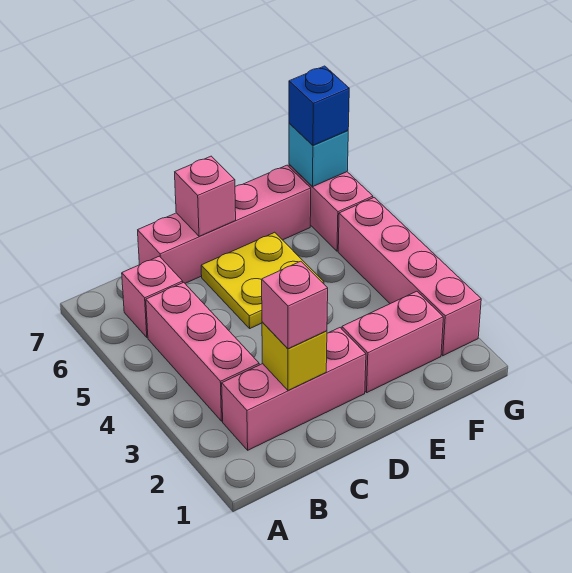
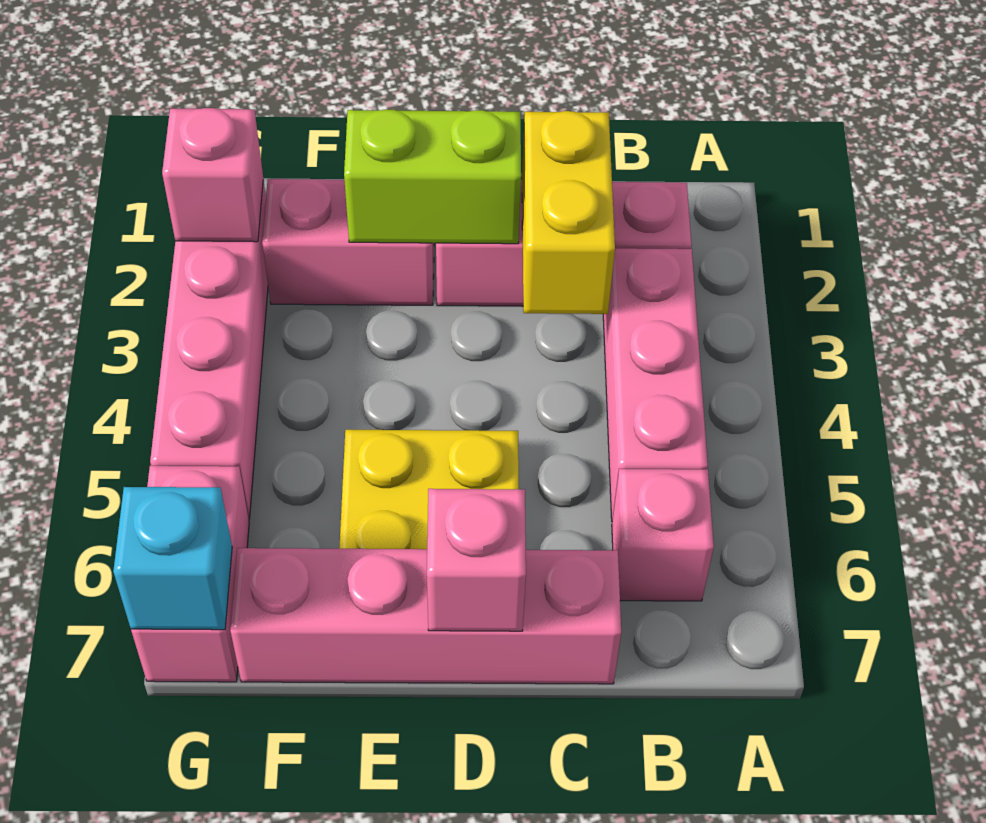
yellow brick C2 level 2 -> yellow brick C2:C3 level 2
pink brick C2 level 3 -> pink brick G2 level 2
none -> lime brick D2:E2 level 2
blue brick G7 level 3 -> none

